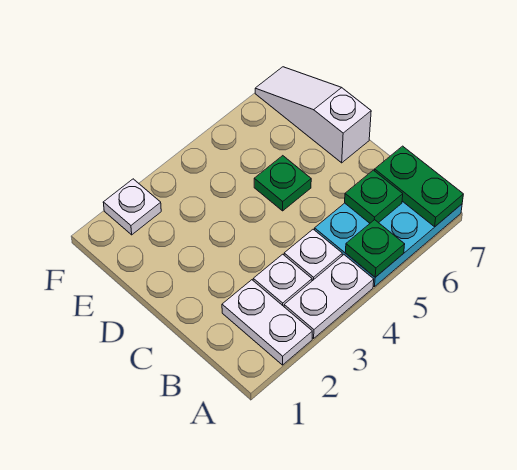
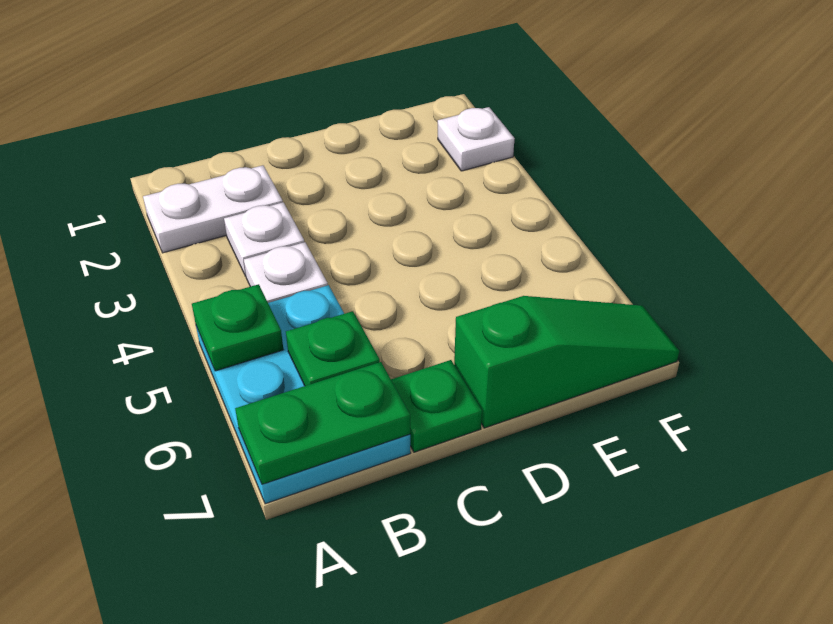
white plate A3:A4 level 1 -> none
green plate D5 level 1 -> green plate C7 level 1
white slope D7:F7 level 1 top D -> green slope D7:F7 level 1 top D

